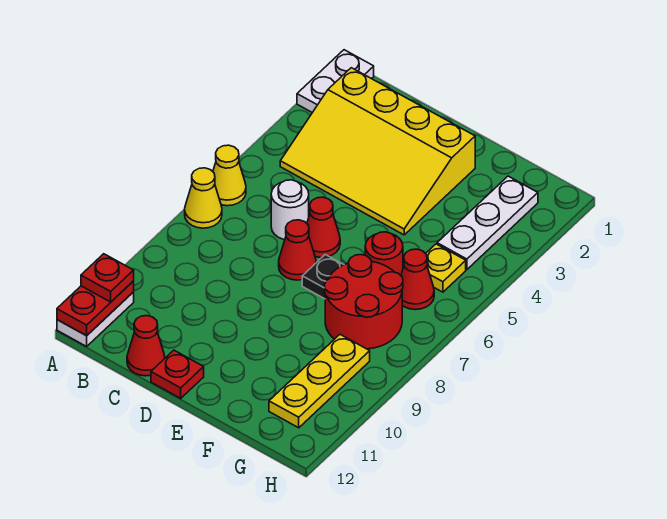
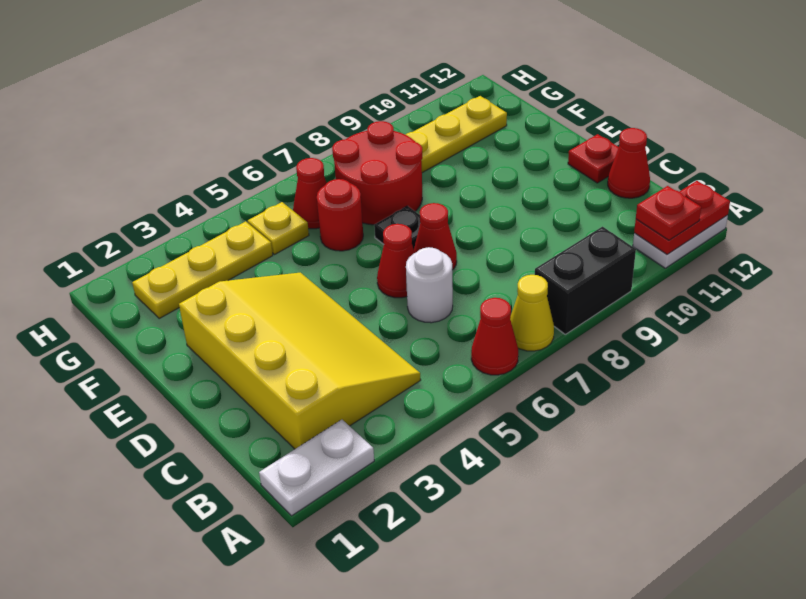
yellow cone A6 level 1 -> red cone A6 level 1
none -> black brick A8:A9 level 1
white plate G2:G4 level 1 -> yellow plate G2:G4 level 1

